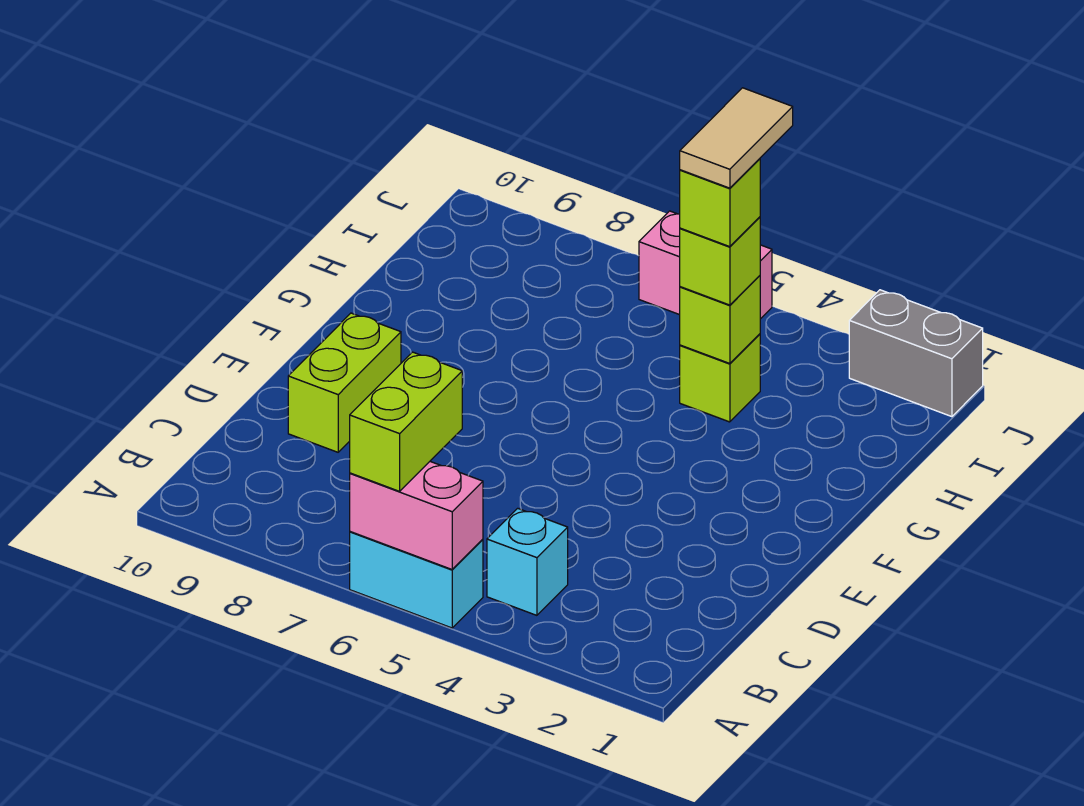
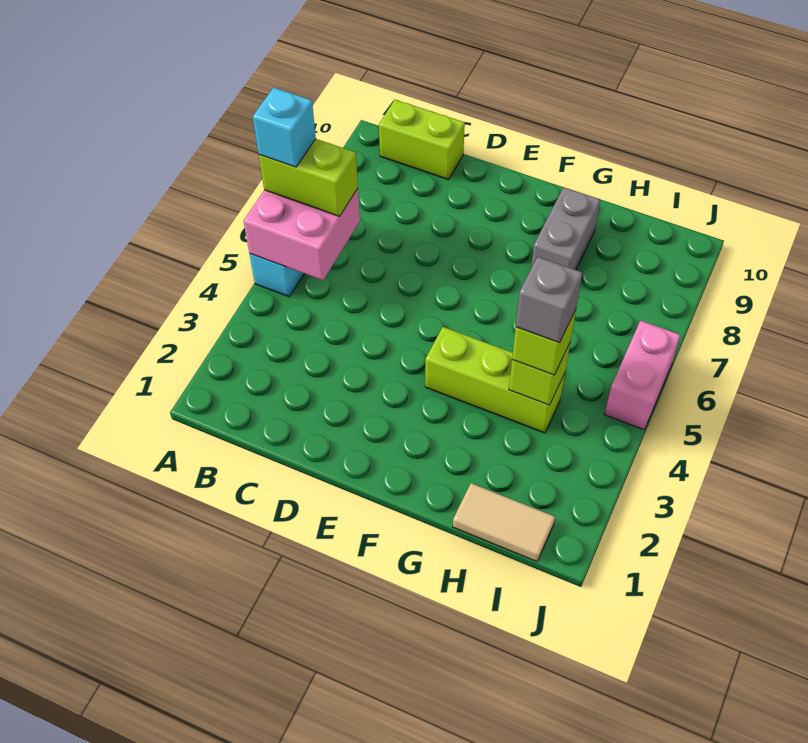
pink brick A5:A6 level 2 -> pink brick A5:B6 level 2
cyan brick B4 level 1 -> cyan brick A6 level 4
lime brick D9:E9 level 1 -> lime brick B10:C10 level 1
lime brick H4 level 1 -> lime brick F4:H4 level 1
lime brick H4 level 4 -> grey brick H4 level 4
tan tile H4:I4 level 5 -> tan tile H1:I1 level 1
grey brick J1:J2 level 1 -> grey brick G8:G9 level 1

